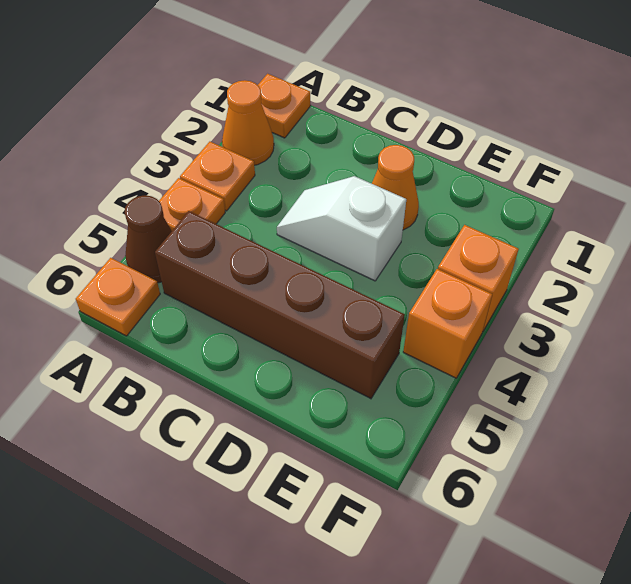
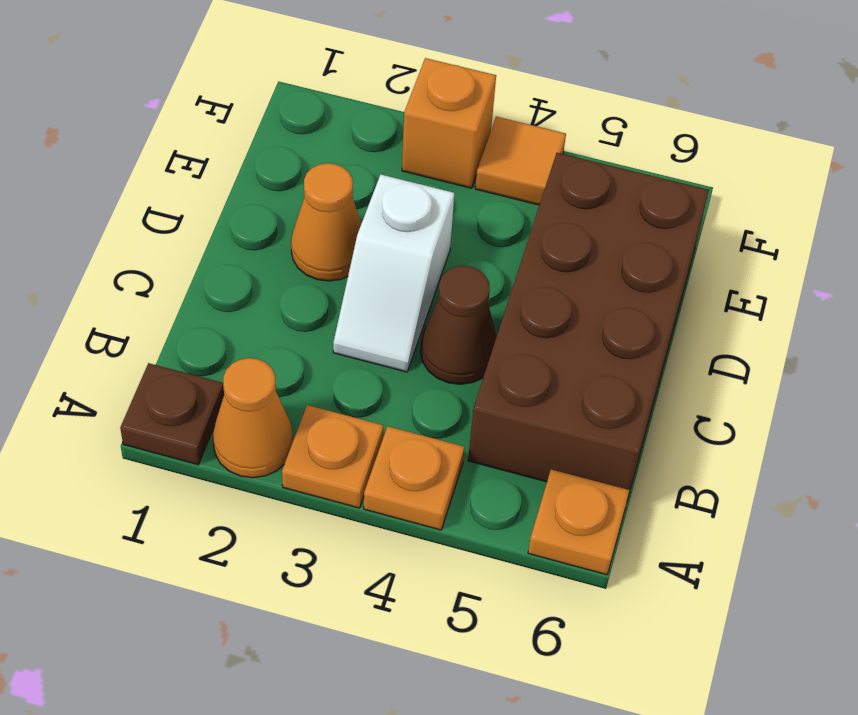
orange plate A1 level 1 -> brown plate A1 level 1
brown cone A5 level 1 -> brown cone C4 level 1
brown brick B5:E5 level 1 -> brown brick B5:E6 level 1
orange brick F4 level 1 -> orange tile F4 level 1

